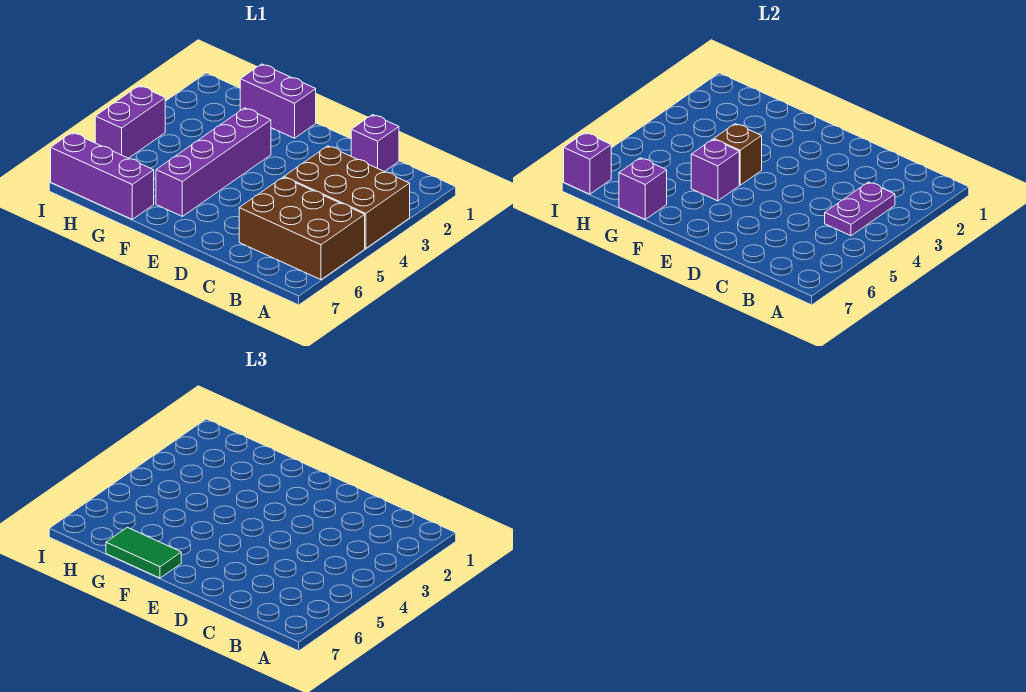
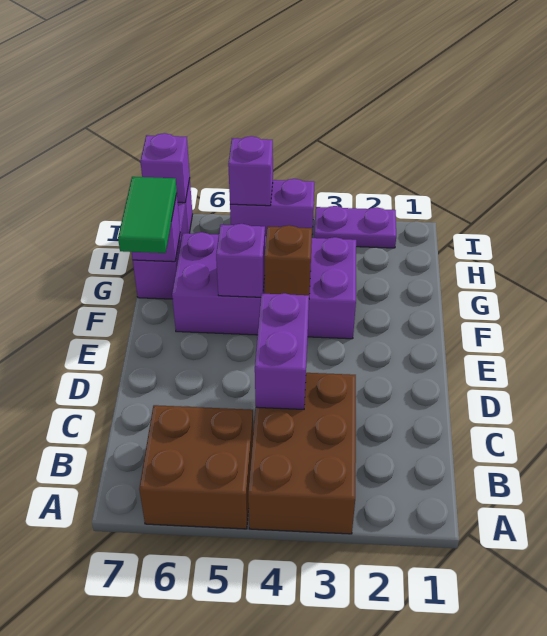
brown brick A5:C6 level 1 -> brown brick A5:B6 level 1
purple plate B3:B4 level 2 -> purple plate I2:I3 level 1
purple brick C1 level 1 -> purple brick I5 level 2
purple brick F1:G1 level 1 -> purple brick C4:D4 level 2
purple brick F3:F6 level 1 -> purple brick F3:G6 level 1

